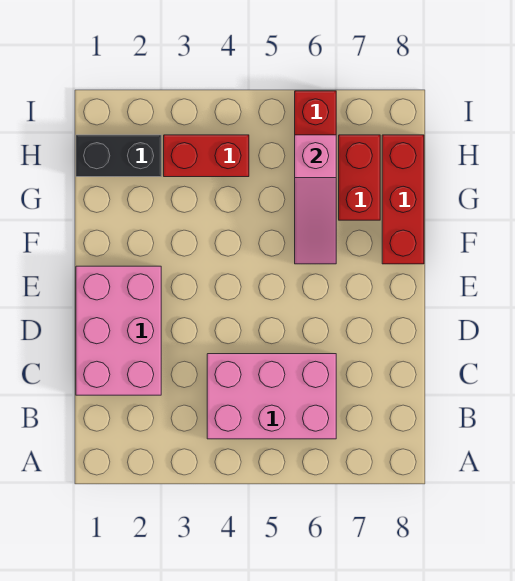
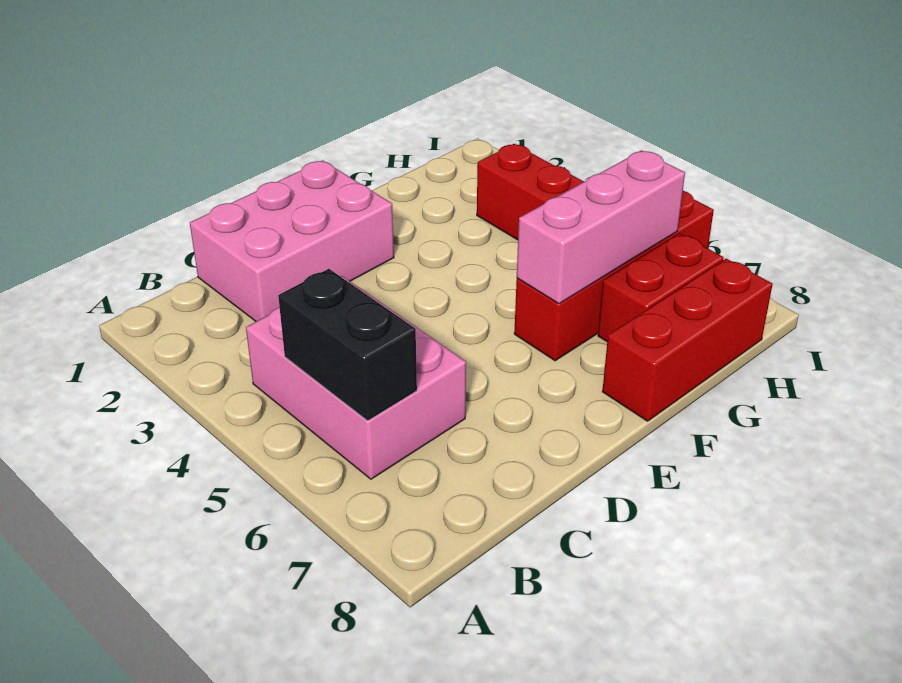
pink slope F6:H6 level 2 top H -> pink brick F6:H6 level 2
black brick H1:H2 level 1 -> black brick B5:B6 level 2

